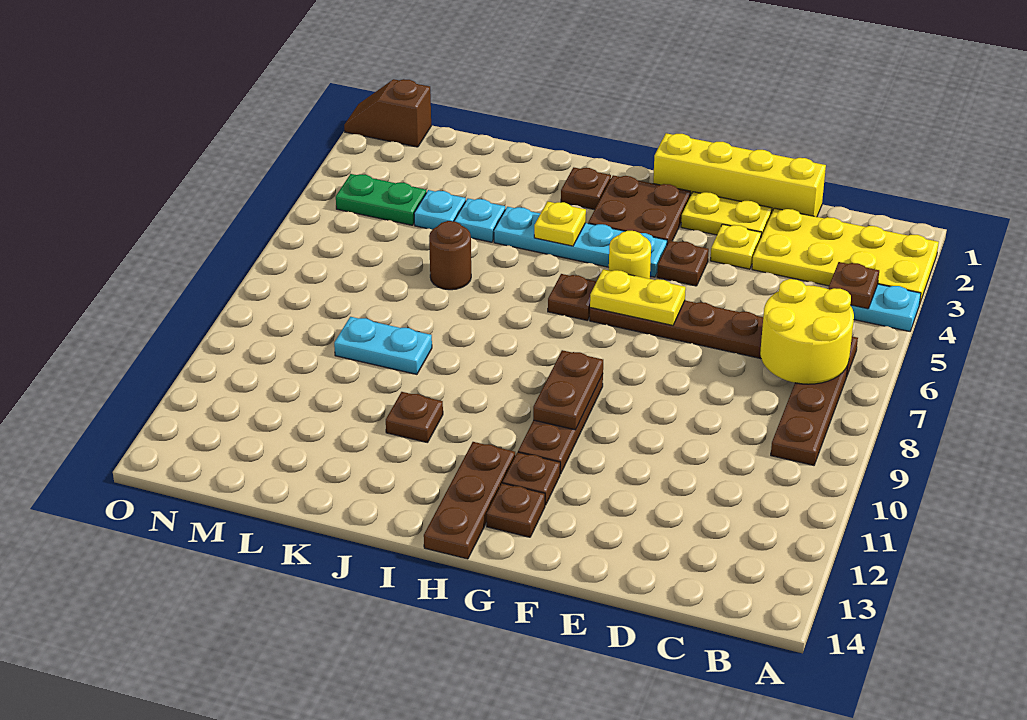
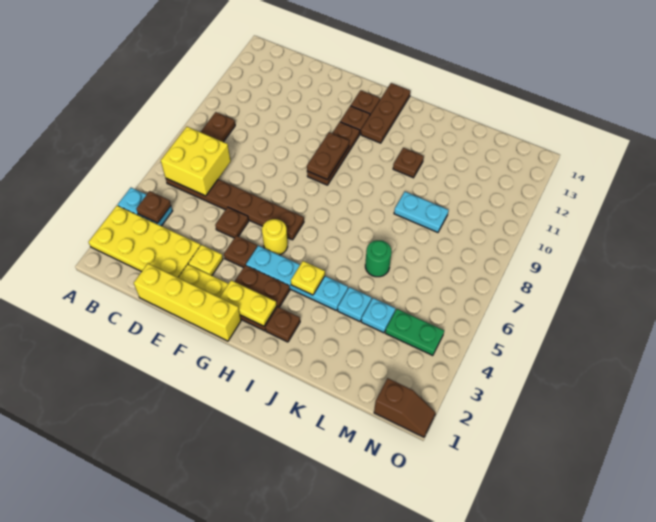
yellow round brick B6:C7 level 2 -> yellow brick B6:C7 level 2
yellow plate F6:G6 level 2 -> yellow plate G2:H2 level 2
brown plate H6 level 1 -> brown plate E5 level 1
brown round brick K6 level 1 -> green round brick K6 level 1

